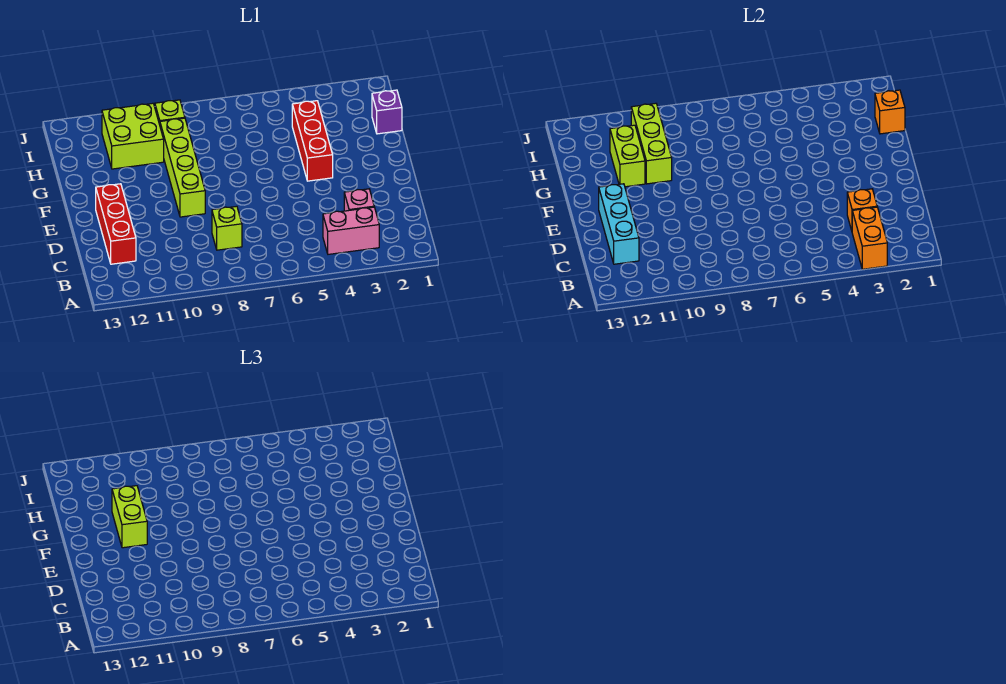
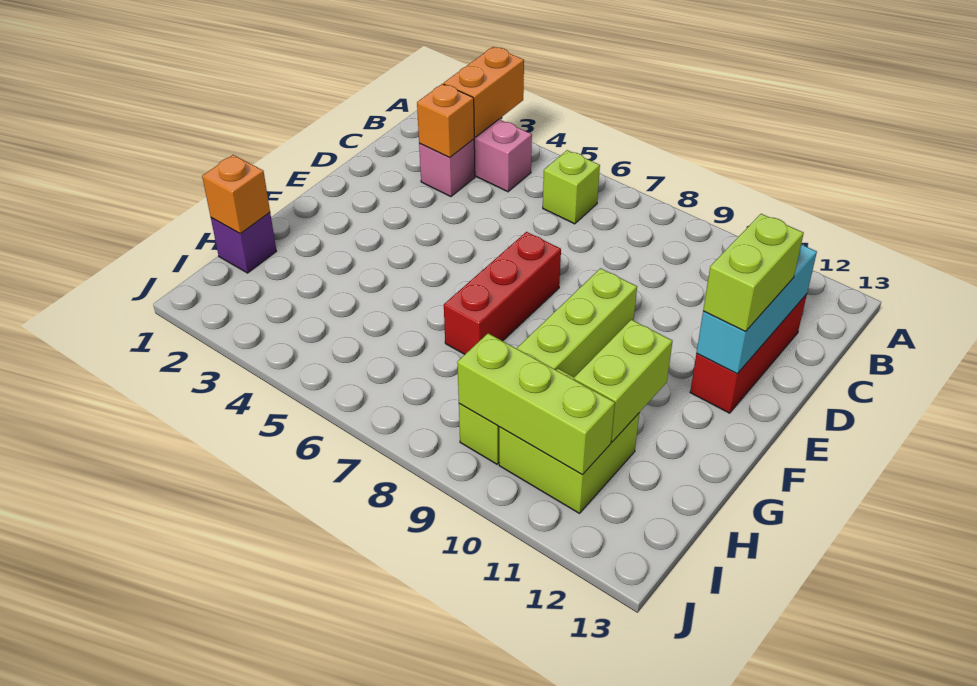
lime brick C8 level 1 -> lime brick B6 level 1
red brick F4:H4 level 1 -> red brick E7:G7 level 1
lime brick F11:G11 level 3 -> lime brick D12:E12 level 3
lime brick G10:I10 level 2 -> lime brick I9:I11 level 2

